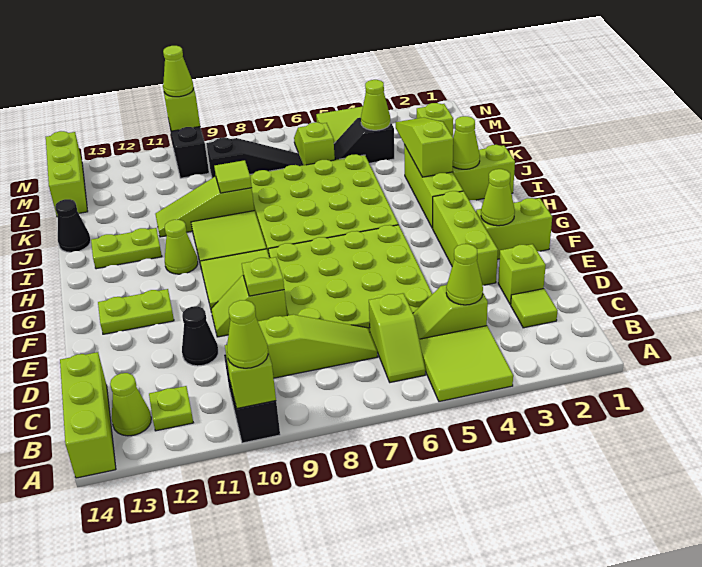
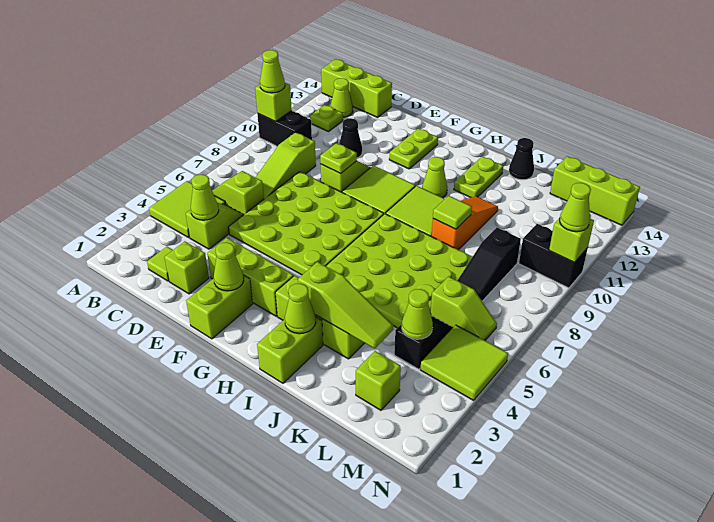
lime slope J9:J11 level 1 top 9 -> orange slope J9:J11 level 1 top 9

